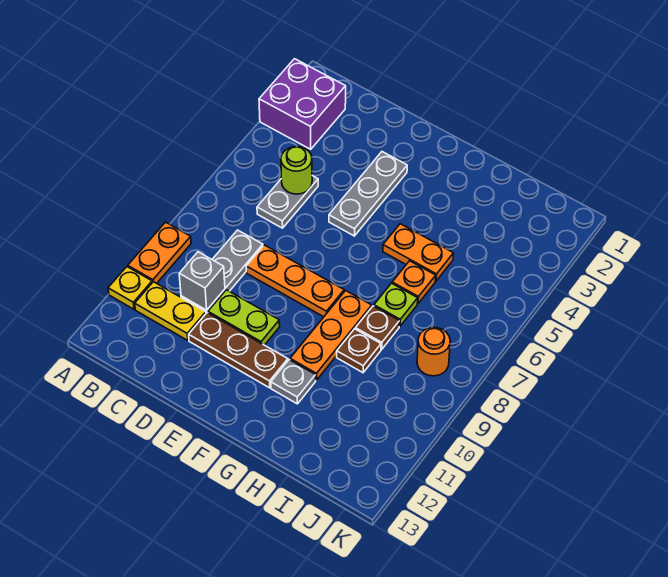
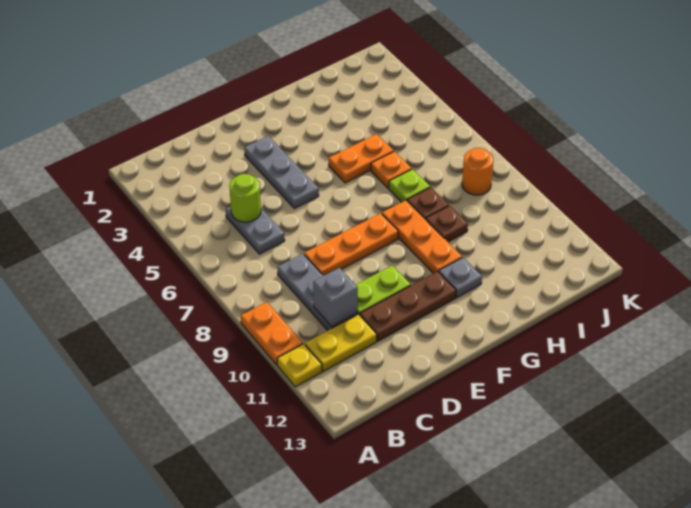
purple brick A2:B3 level 1 -> none

